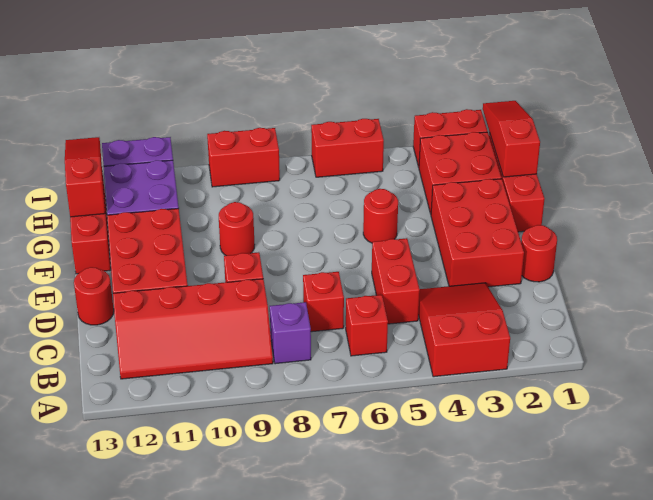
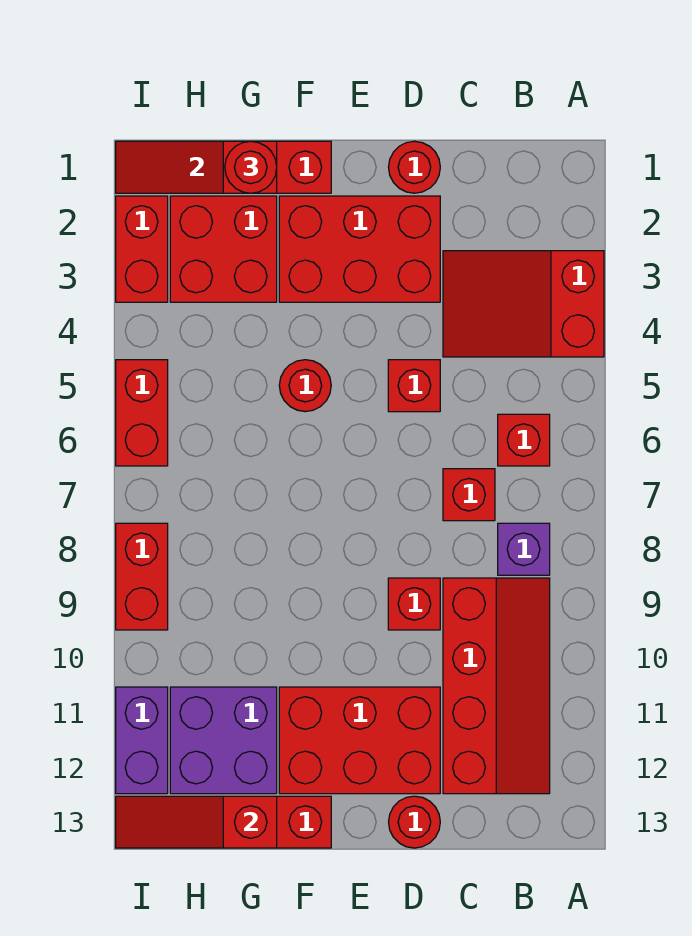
red brick C5:D5 level 1 -> red brick D5 level 1
red round brick F9 level 1 -> red round brick G1 level 3

